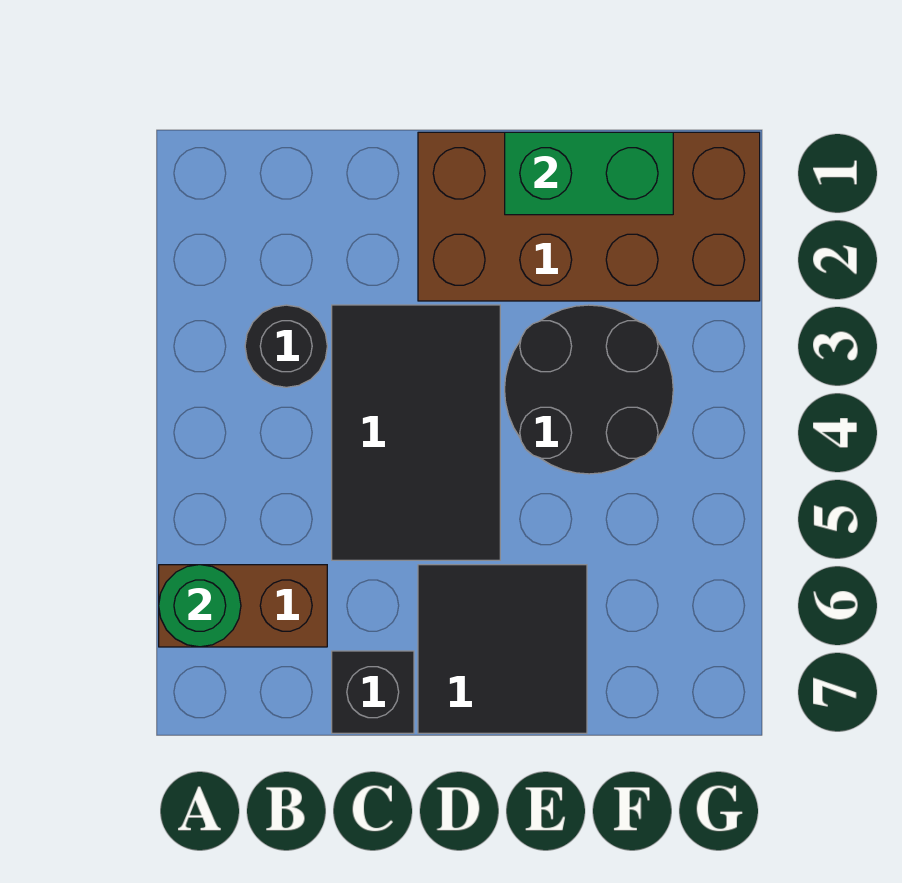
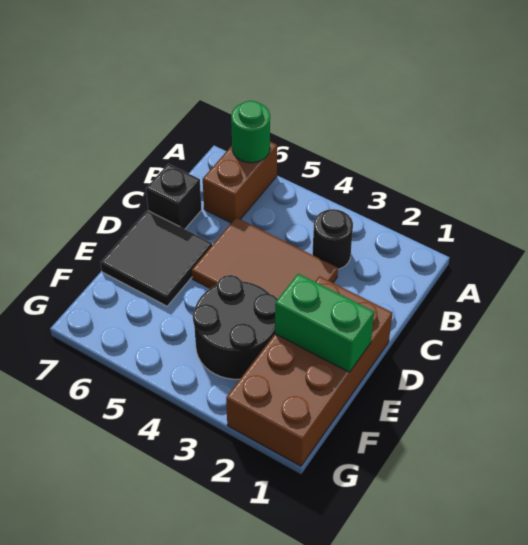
black tile C3:D5 level 1 -> brown tile C3:D5 level 1
green brick E1:F1 level 2 -> green brick E1:E2 level 2

